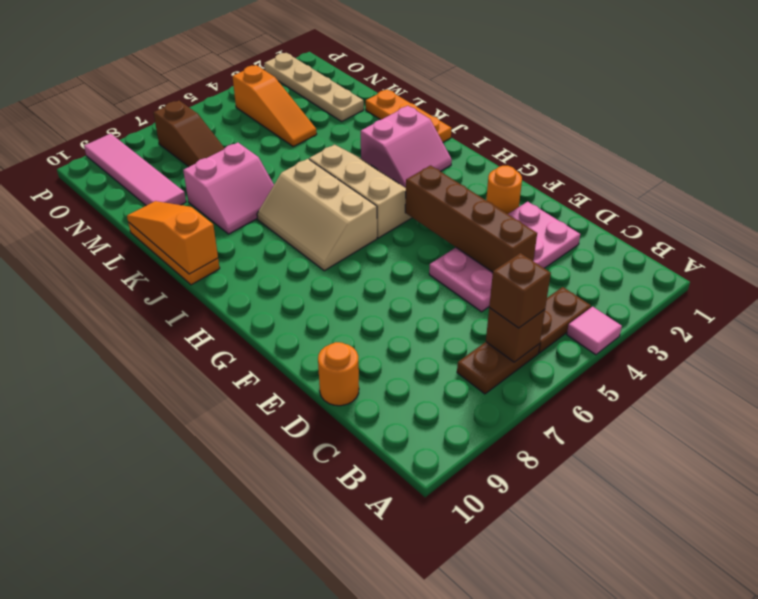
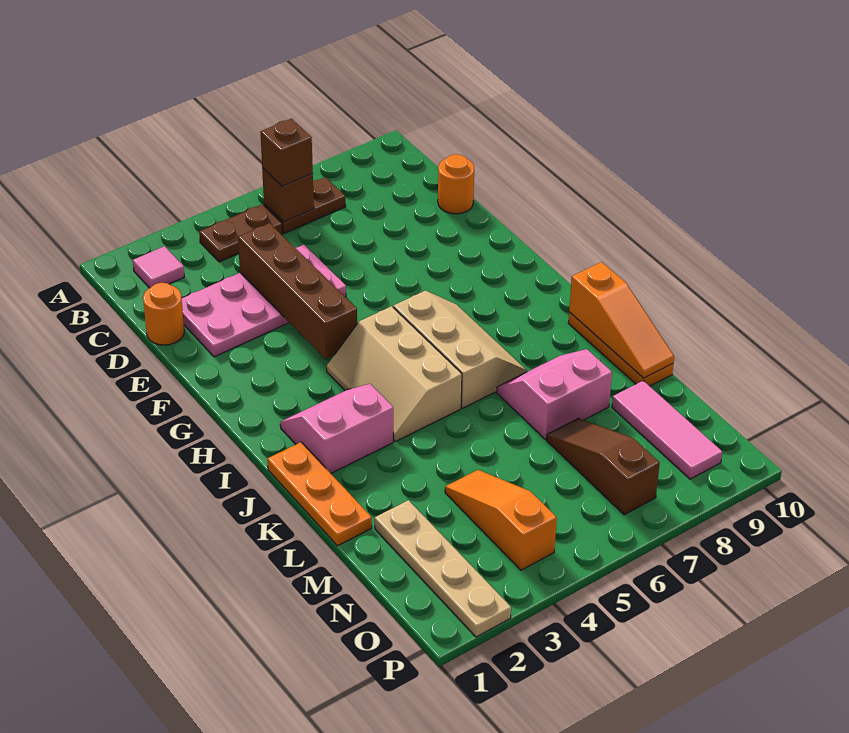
pink tile A4 level 1 -> pink tile B2 level 1
orange round brick F2 level 1 -> orange round brick D1 level 1
pink tile M9:P9 level 1 -> pink tile M9:O9 level 1

